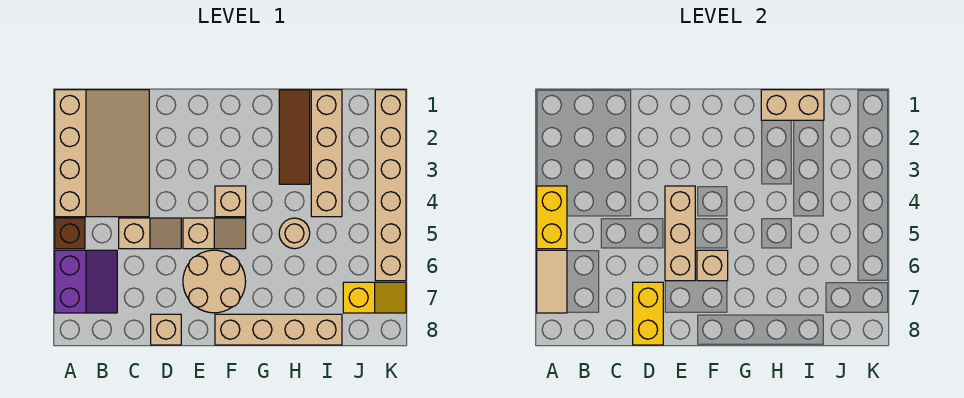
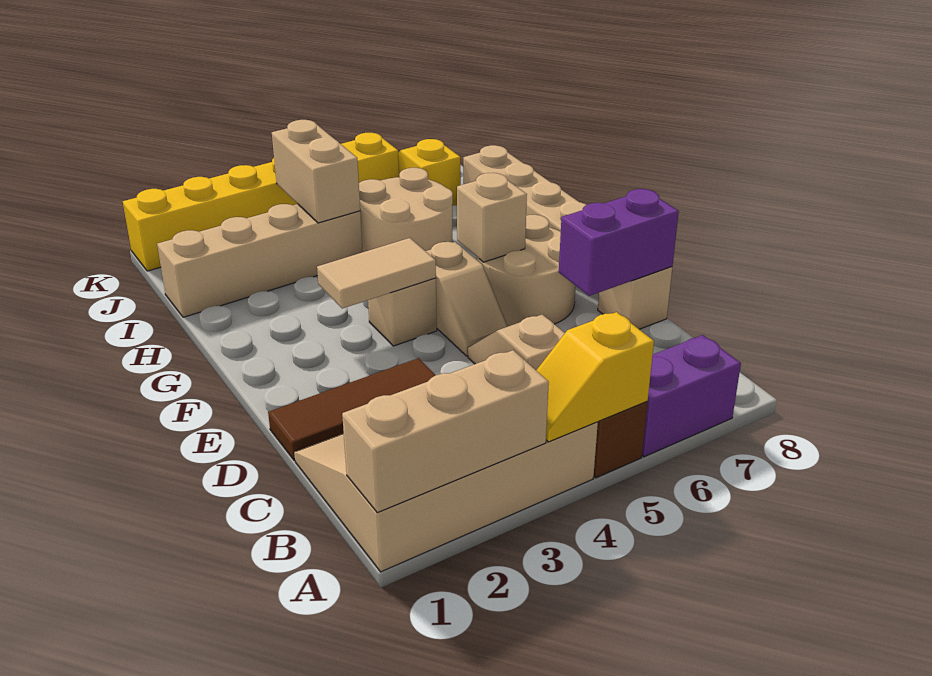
yellow brick A4:A5 level 2 -> yellow slope A4:A5 level 2 top 5
tan tile A6:A7 level 2 -> tan tile F3:F4 level 2
yellow brick D7:D8 level 2 -> purple brick D7:D8 level 2
tan brick E4:E6 level 2 -> tan brick A1:A3 level 2
tan slope E5:F5 level 1 top E -> tan slope E5:F5 level 1 top F
brown tile H1:H3 level 1 -> brown tile D1:D3 level 1
tan brick H1:I1 level 2 -> tan brick I4:J4 level 2
tan round brick H5 level 1 -> tan round brick H5:I6 level 1
tan brick K1:K6 level 1 -> yellow brick K1:K6 level 1

